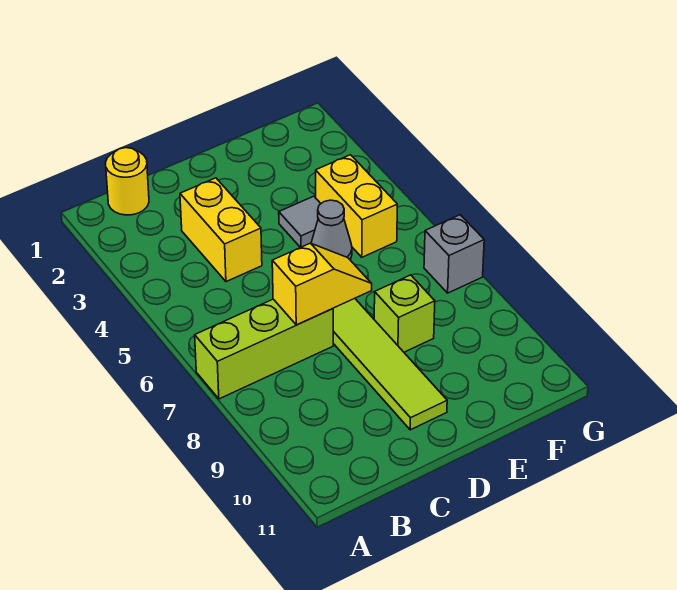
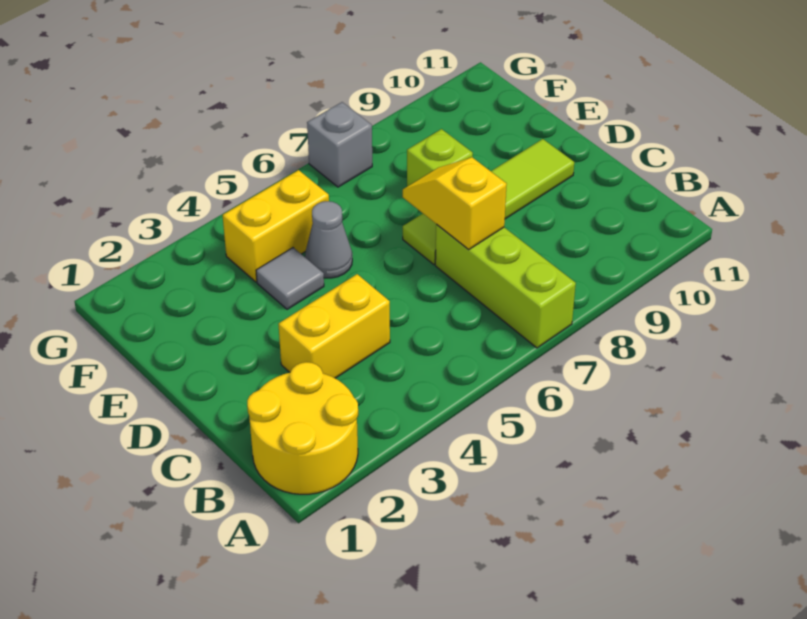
yellow round brick B1 level 1 -> yellow round brick A1:B2 level 1

